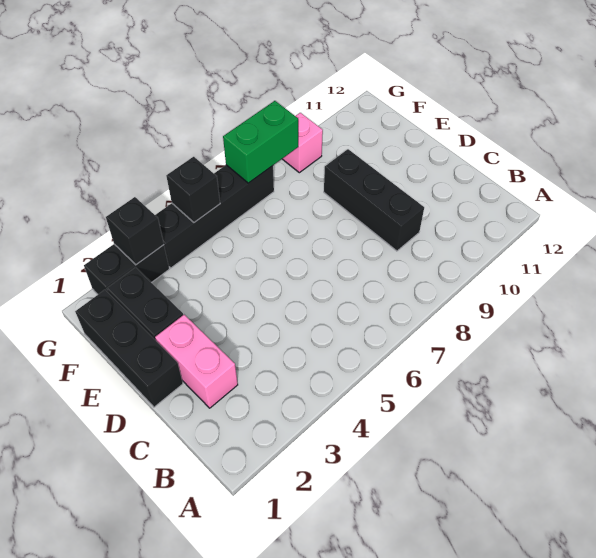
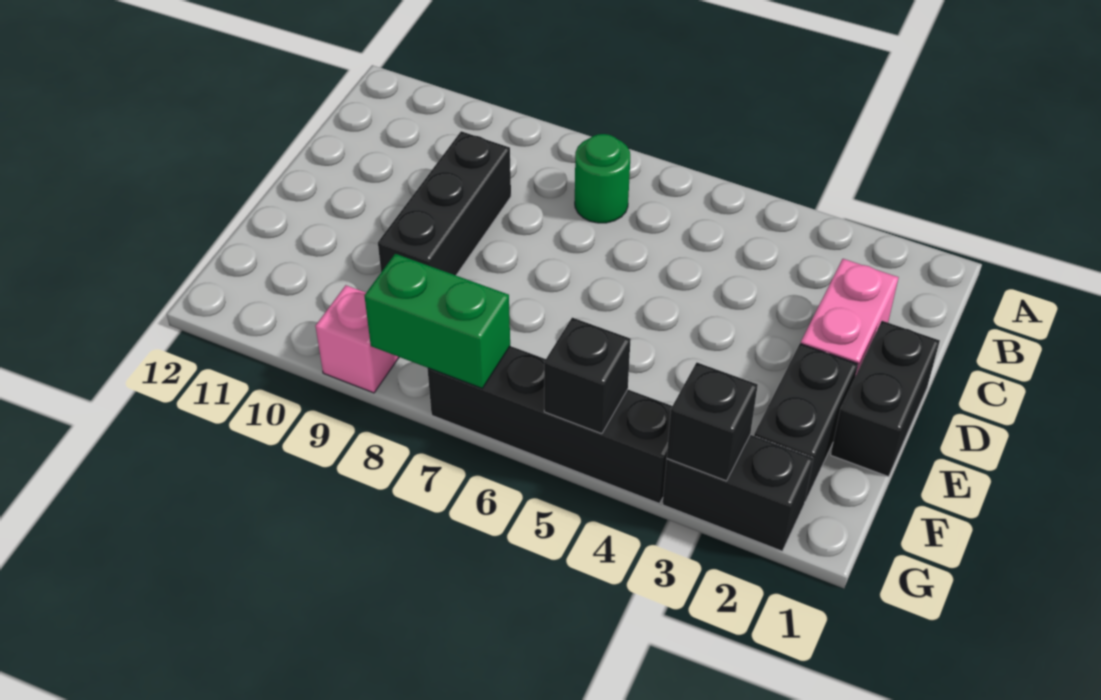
none -> green round brick B7 level 1
black brick D1:F1 level 1 -> black brick D1:E1 level 1

